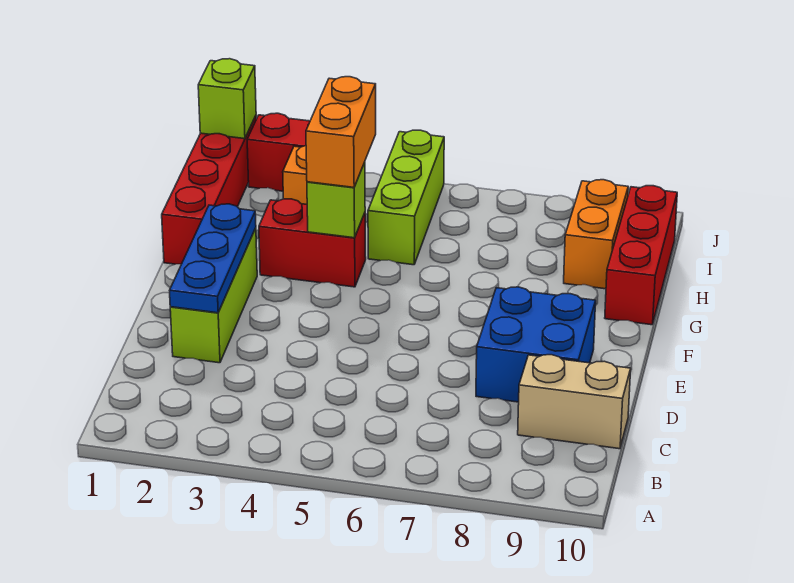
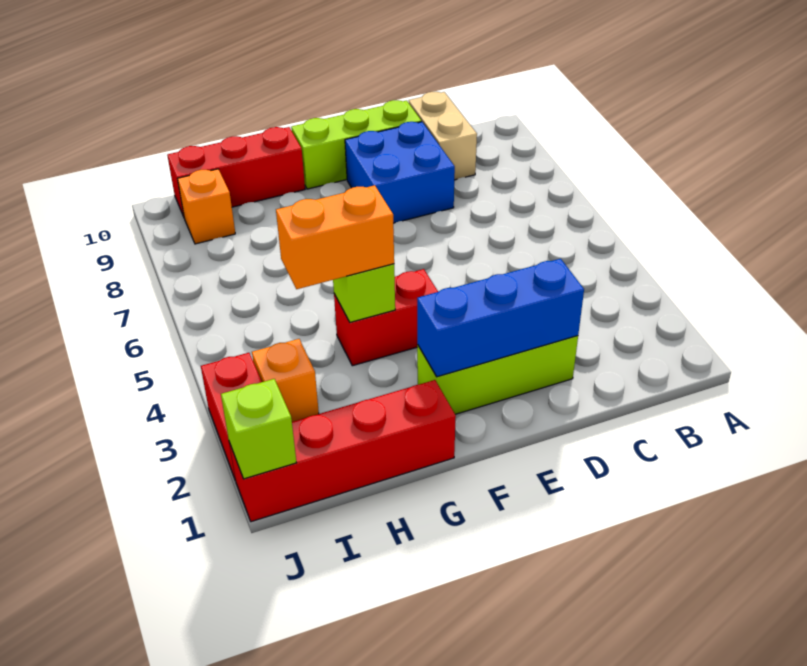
blue plate D2:F2 level 2 -> blue brick D2:F2 level 2
red brick G3:G4 level 1 -> red brick F4:G4 level 1
lime brick H5:J5 level 1 -> lime brick D10:F10 level 1
orange brick H9:I9 level 1 -> orange brick I9 level 1

